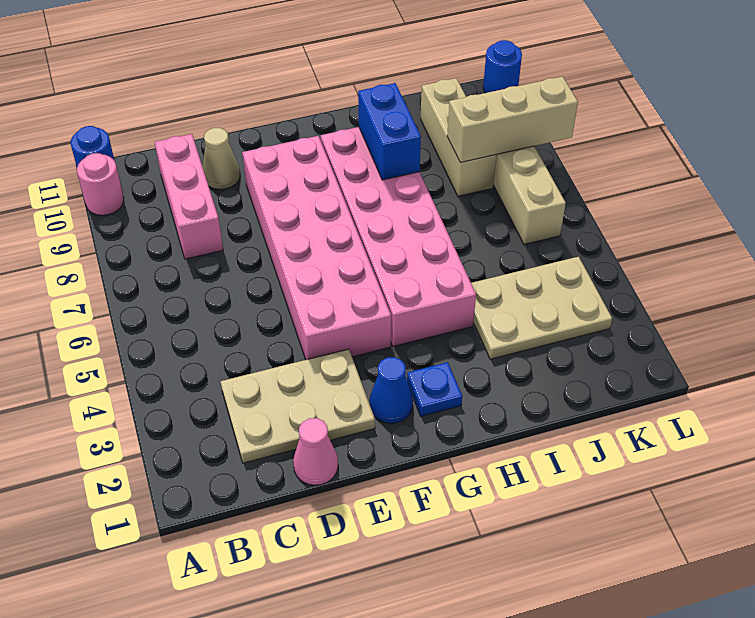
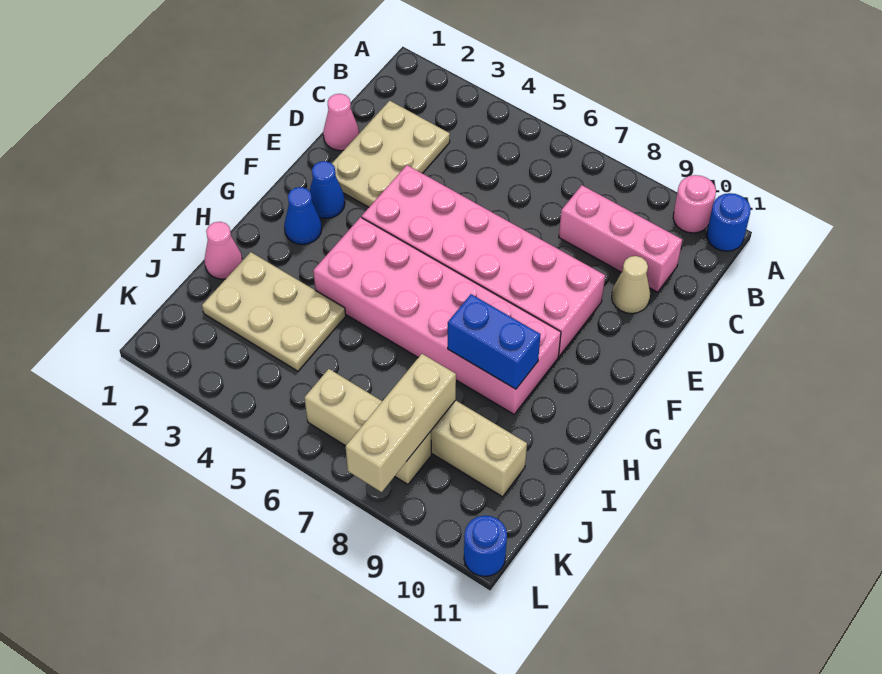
blue plate G2 level 1 -> blue cone G2 level 1
none -> pink cone I1 level 1
tan plate I3:K4 level 1 -> tan plate I2:J4 level 1

